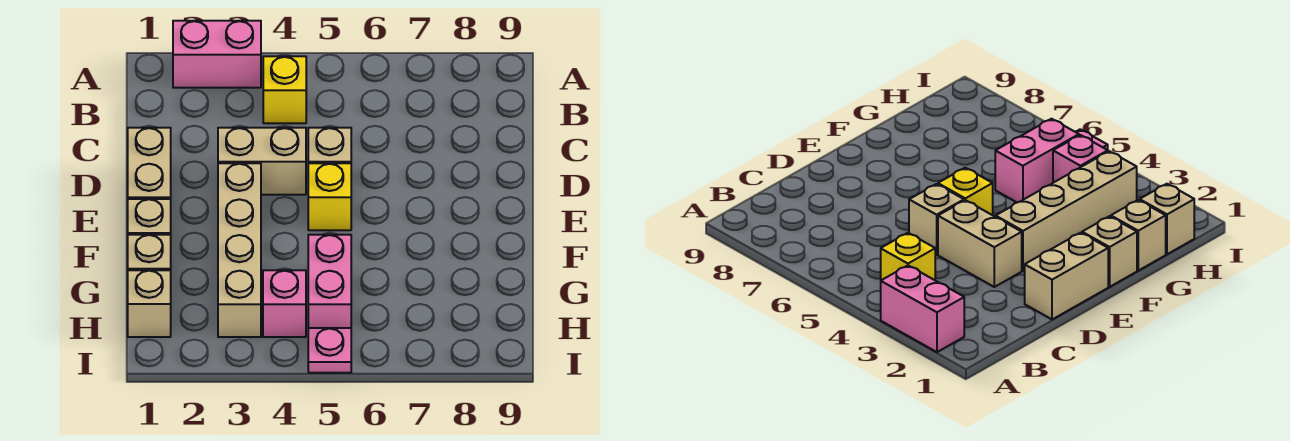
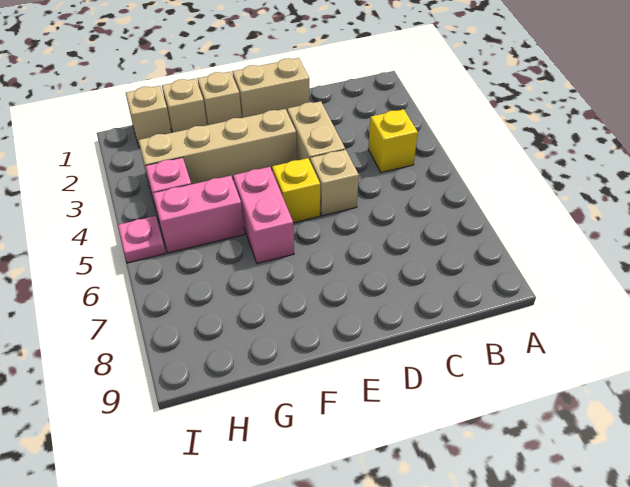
pink brick A2:A3 level 1 -> pink brick F5:F6 level 1

